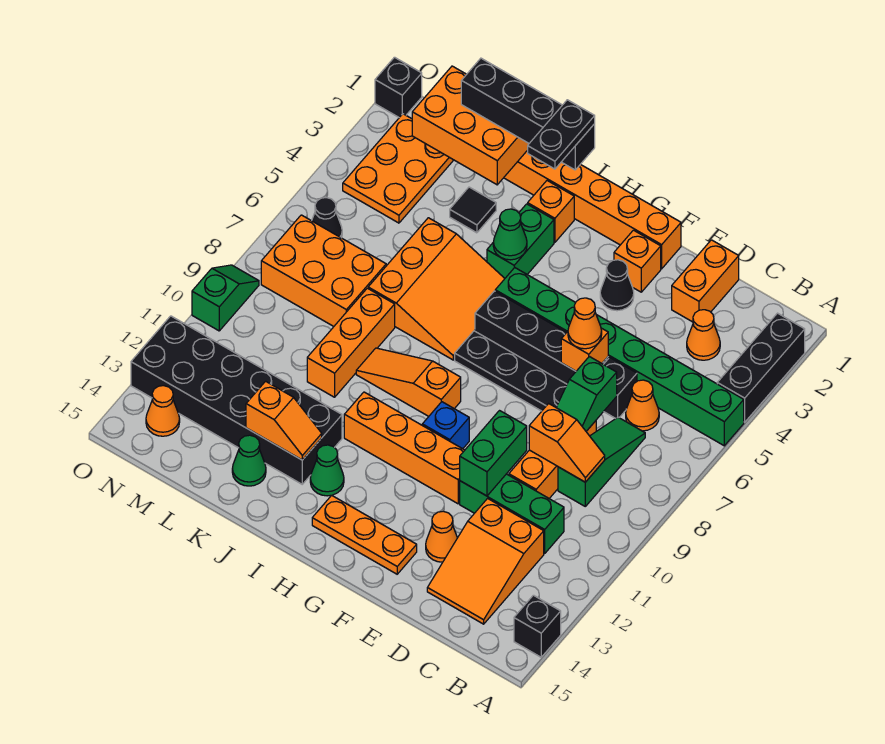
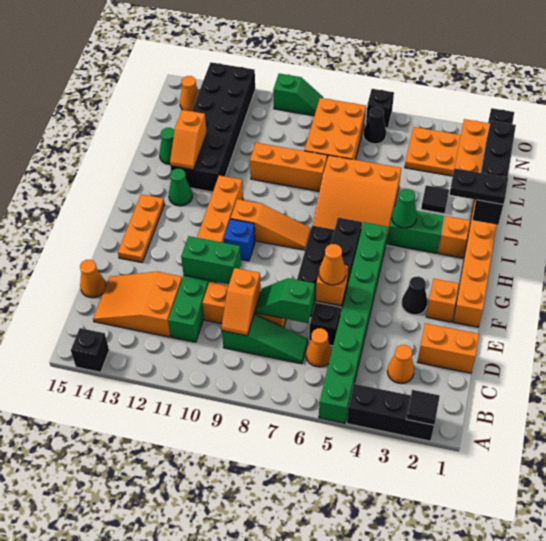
none -> black tile A2 level 2
orange cone E13 level 1 -> orange cone D15 level 1
orange slope H9:J9 level 1 top H -> orange slope H8:H10 level 1 top 10
none -> black brick O6 level 1

